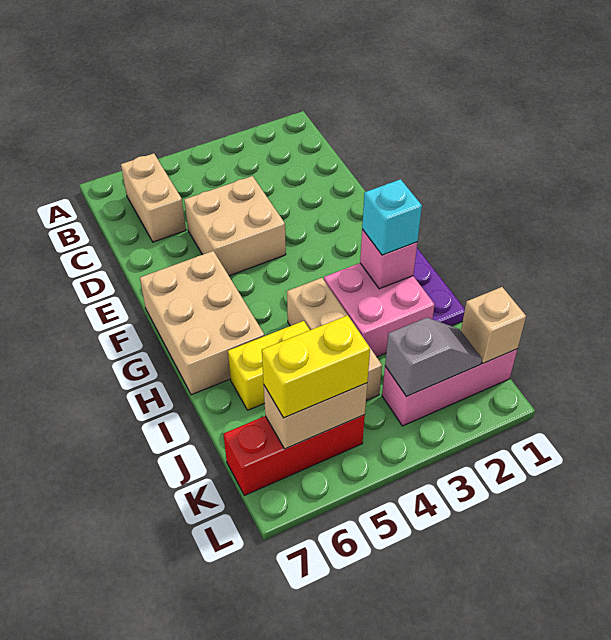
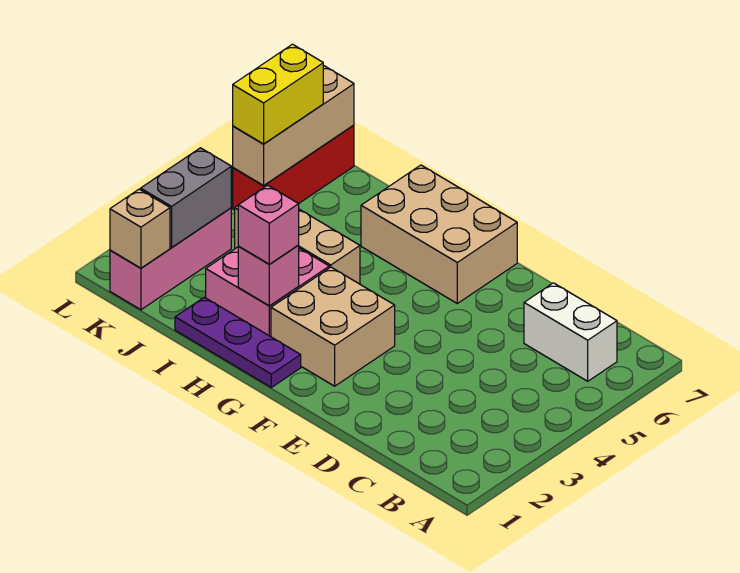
tan brick B6:C6 level 1 -> white brick B6:C6 level 1
tan brick D4:E5 level 1 -> tan brick F2:G3 level 1
cyan brick H2 level 3 -> pink brick H2 level 3
yellow brick I5:I6 level 1 -> none
grey slope K2:K3 level 2 top 3 -> grey brick K2:K3 level 2
tan brick K5:K6 level 2 -> tan brick K5:K7 level 2

